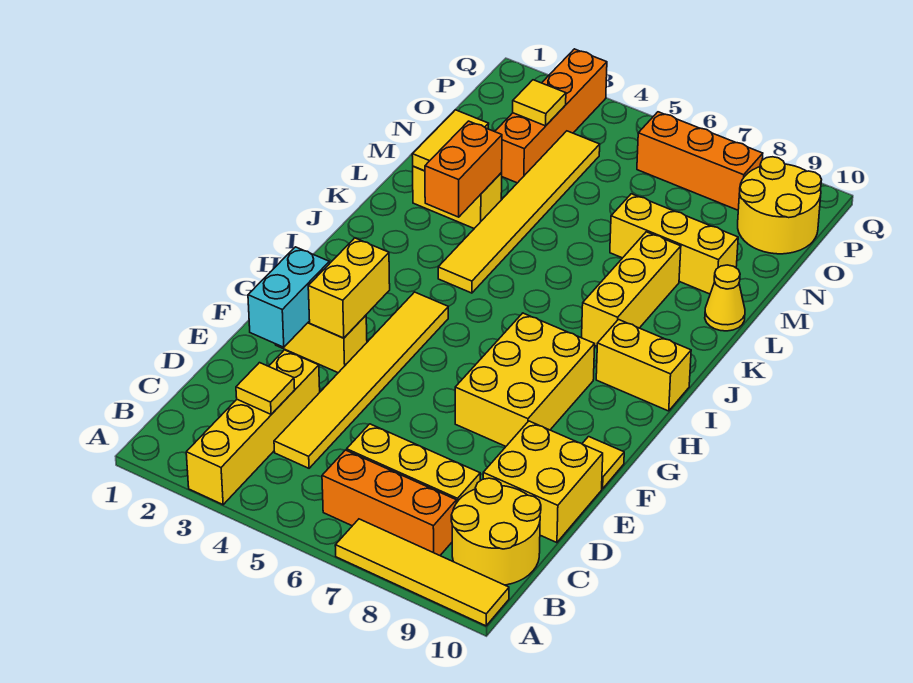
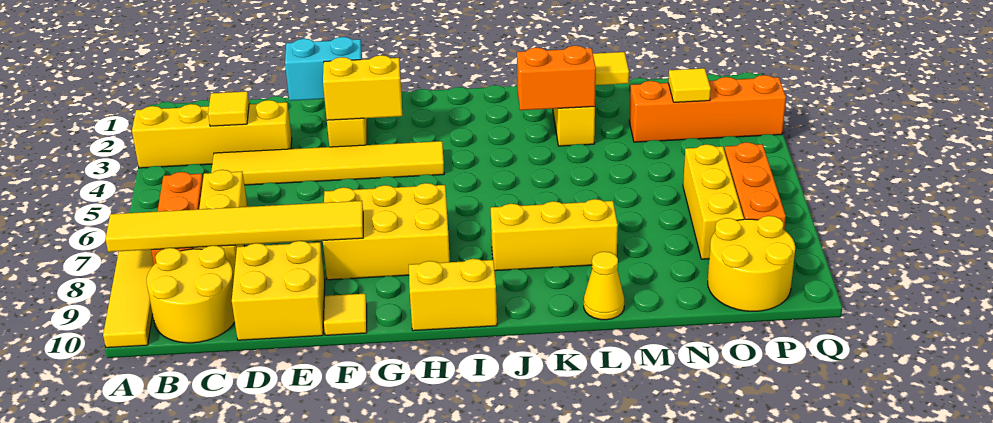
yellow brick I9:I10 level 1 -> yellow brick H10:I10 level 1
yellow tile J4:O4 level 1 -> yellow tile A8:F8 level 2
yellow brick M7:M9 level 1 -> yellow brick O6:O8 level 1

